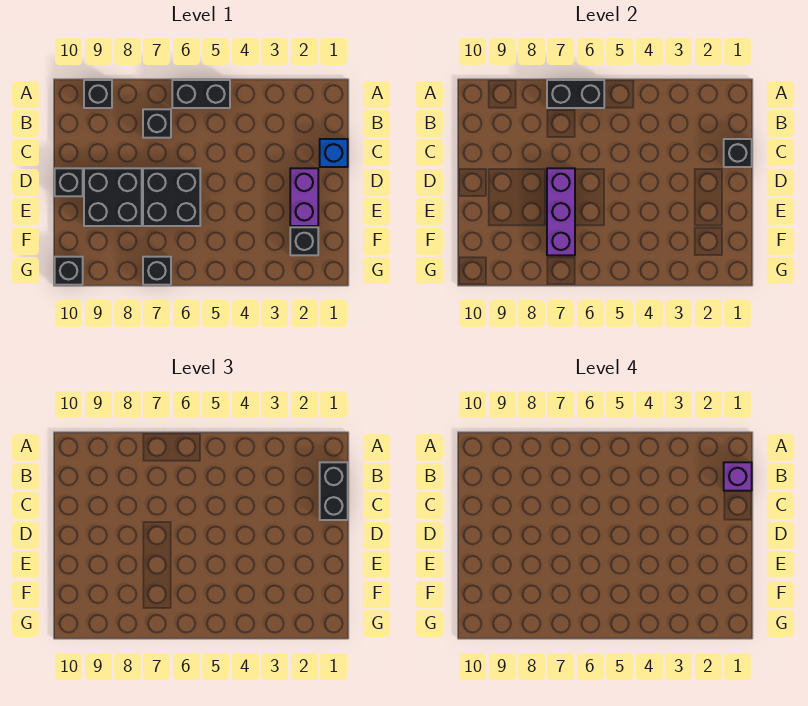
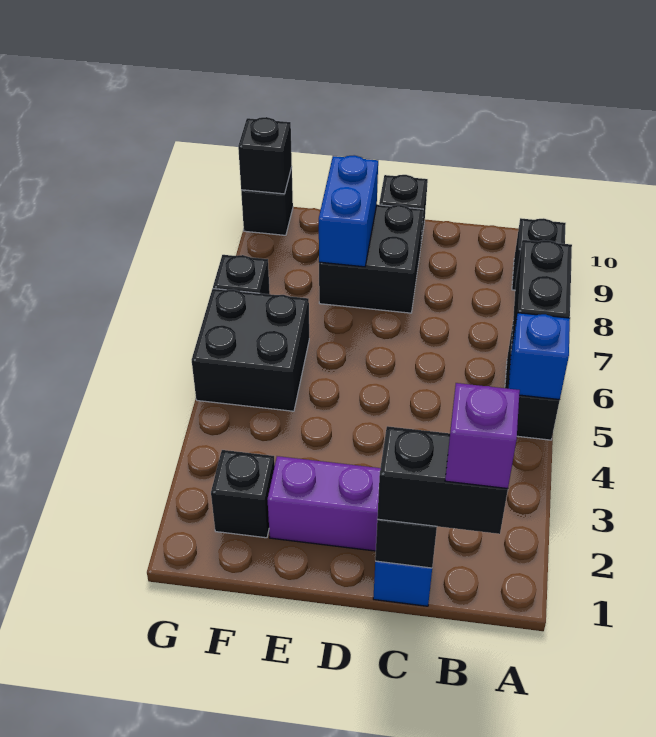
none -> blue brick A5 level 2
black brick B7 level 1 -> black brick G10 level 2
black brick D6:E7 level 1 -> black brick F5:G6 level 1
purple brick D7:F7 level 2 -> none
none -> blue brick E8:E9 level 2

